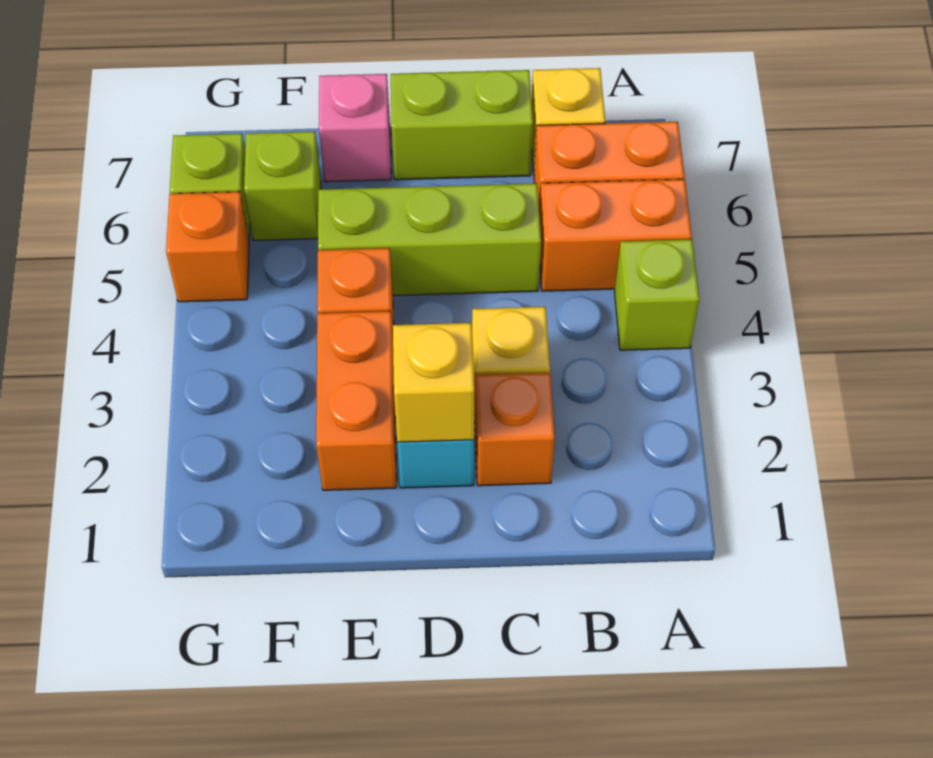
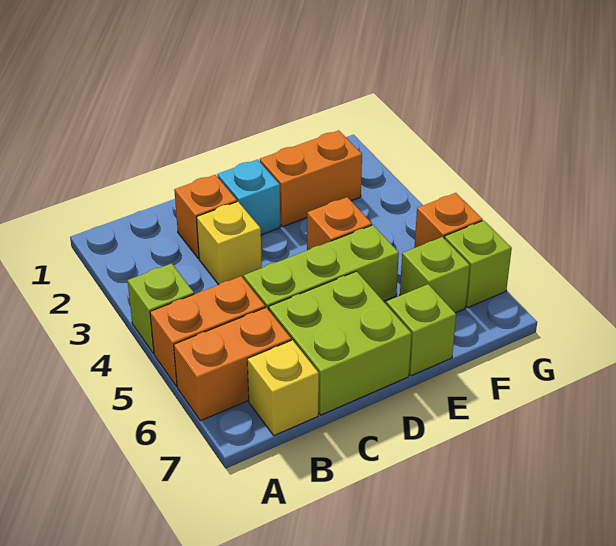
lime brick C7:D7 level 1 -> lime brick C6:D7 level 1
yellow brick D2 level 2 -> none
orange brick E2:E3 level 1 -> orange brick E2:F2 level 1
pink brick E7 level 1 -> lime brick E7 level 1

